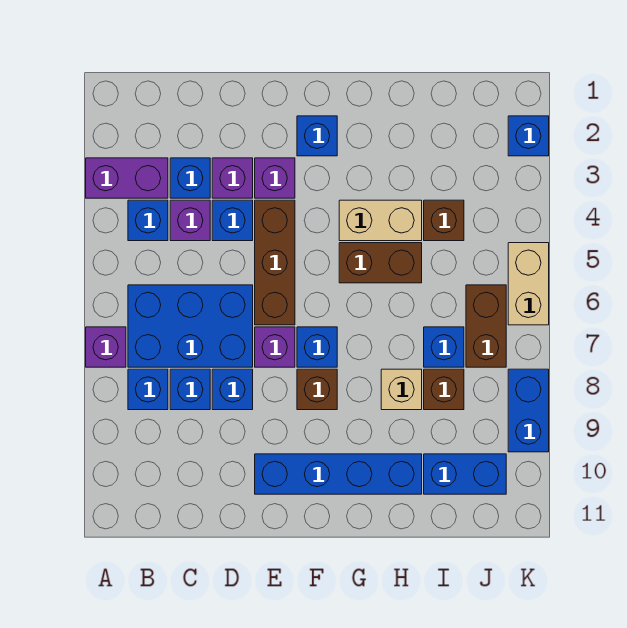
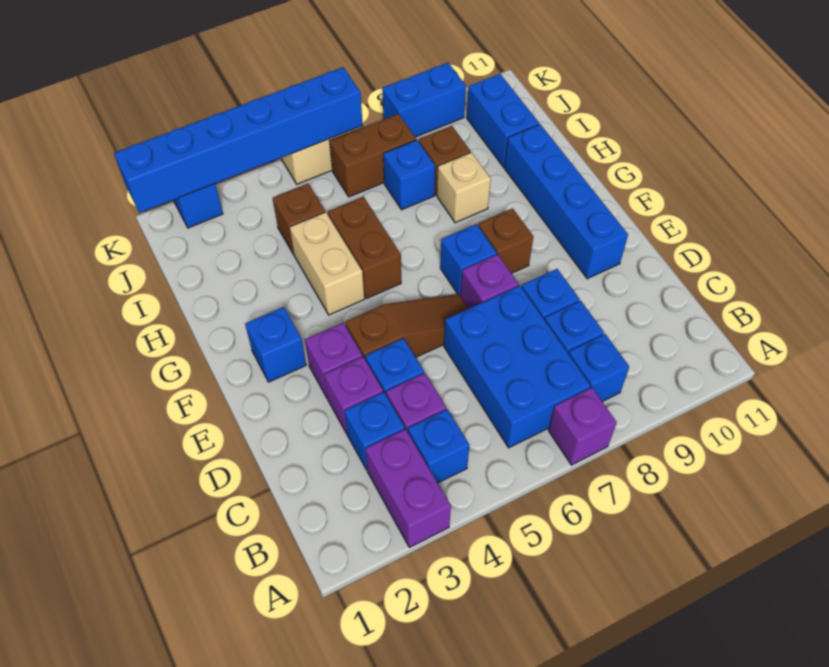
brown brick E4:E6 level 1 -> brown slope E4:E6 level 1 top 4
none -> blue brick K1:K6 level 2

